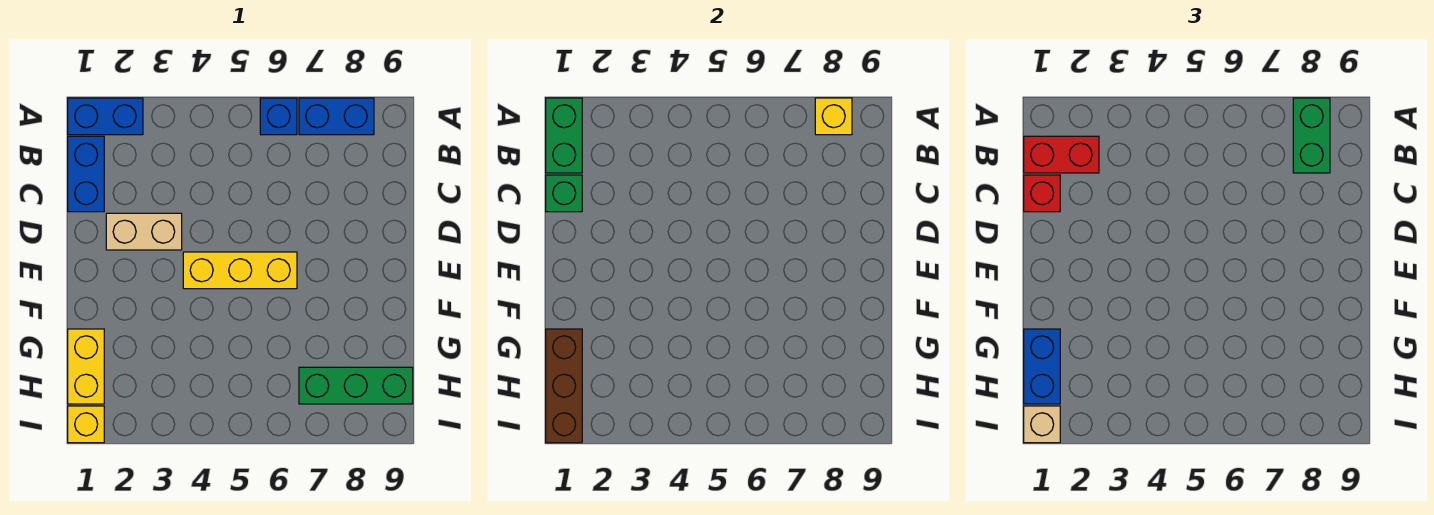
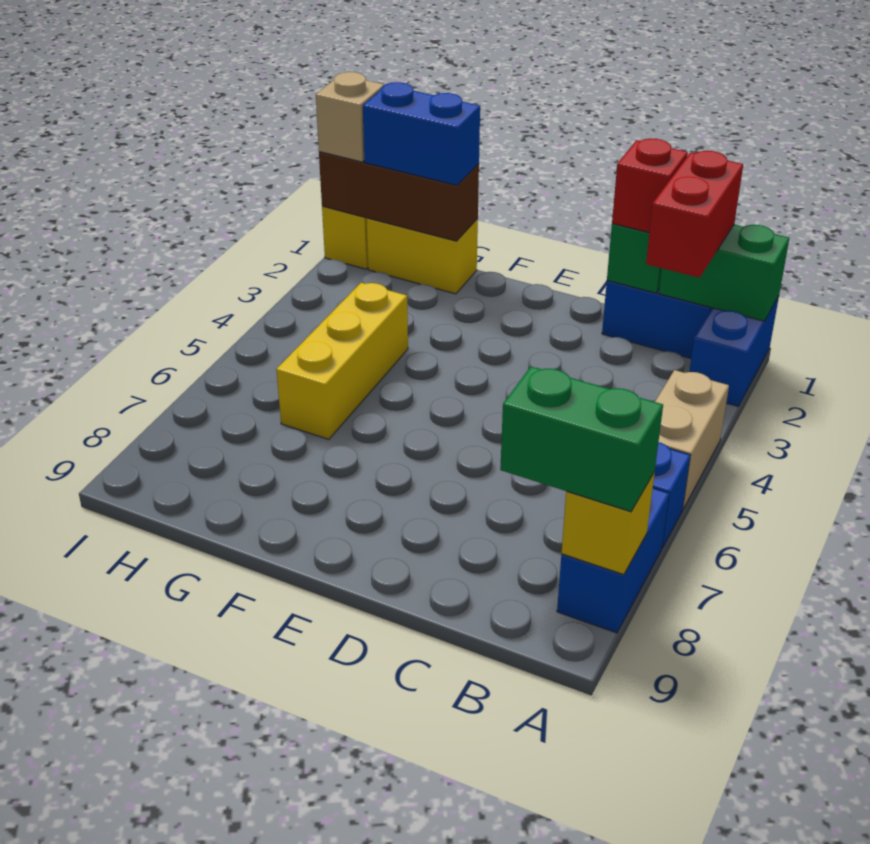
tan brick D2:D3 level 1 -> tan brick A4:A5 level 1
yellow brick E4:E6 level 1 -> yellow brick G4:G6 level 1
green brick H7:H9 level 1 -> none

